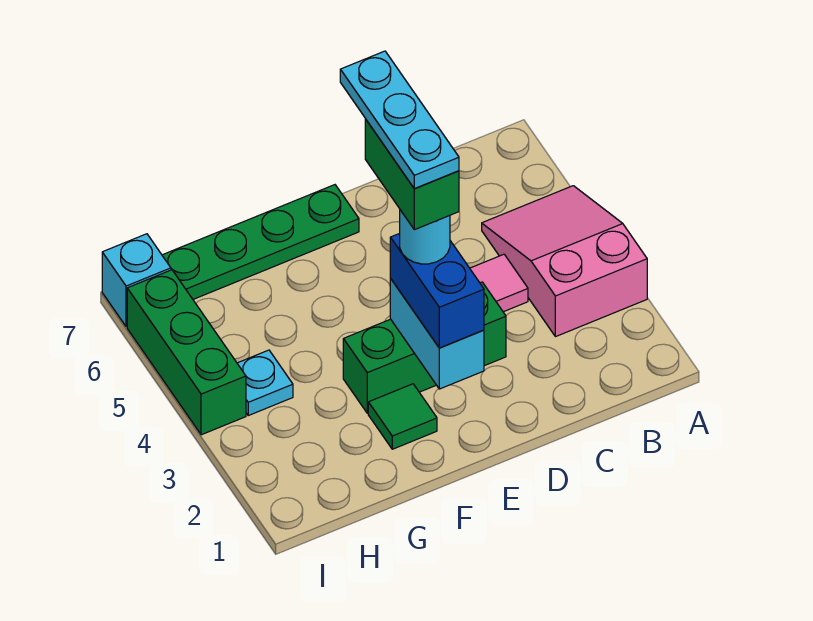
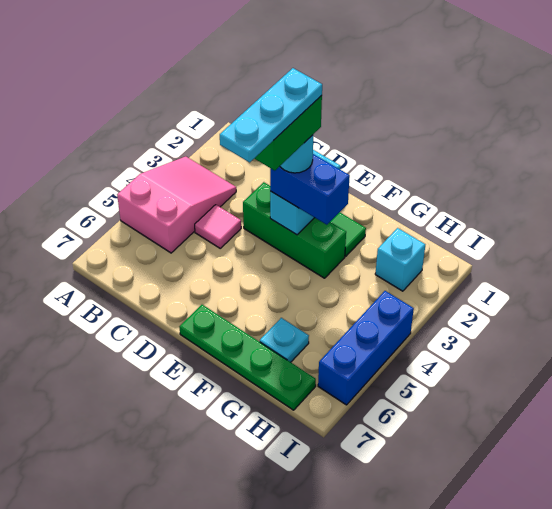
pink slope A3:B5 level 1 top 3 -> pink slope A3:B5 level 1 top 5
blue brick E2:E3 level 3 -> blue brick E3:F3 level 3
cyan plate H4 level 1 -> cyan plate G6 level 1
green brick I4:I6 level 1 -> blue brick I4:I6 level 1
cyan brick I7 level 1 -> cyan brick H2 level 1

